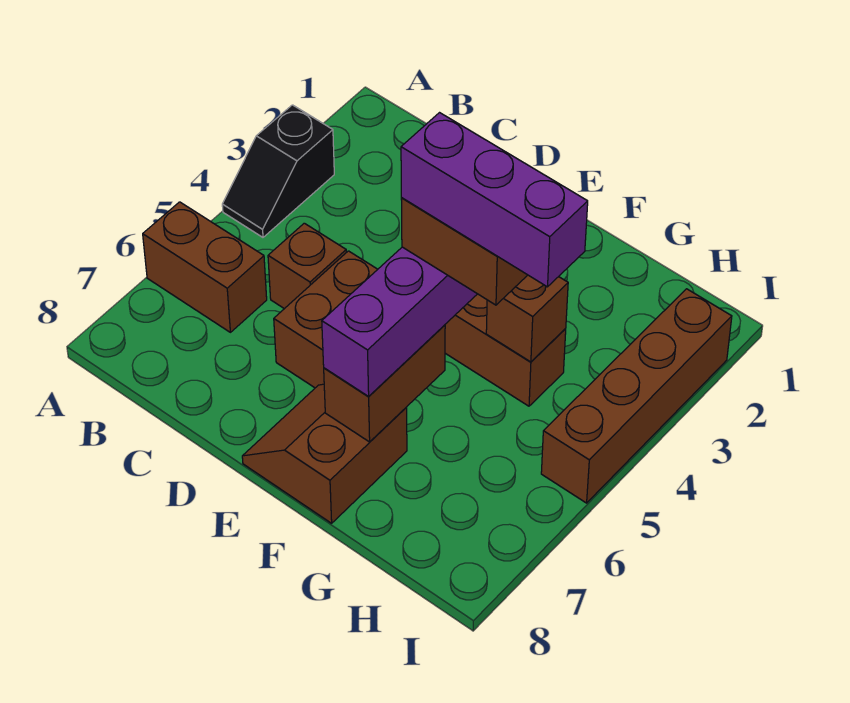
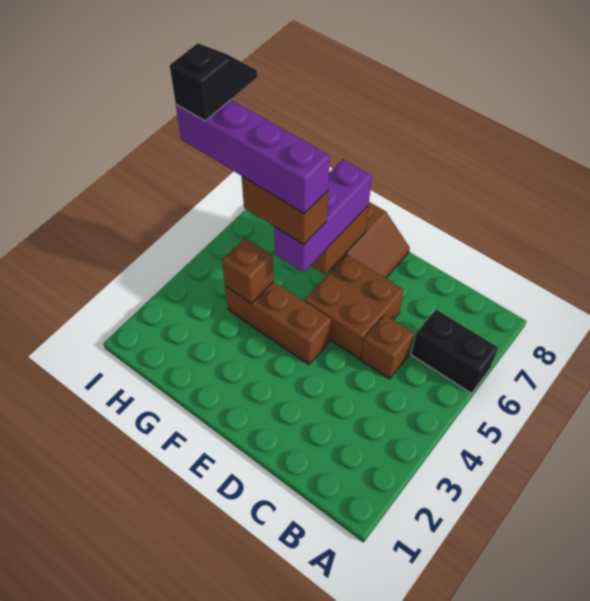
black slope A3:A4 level 1 top 3 -> black slope I5:I6 level 6 top 5
brown brick A6:B6 level 1 -> black brick A6:B6 level 1
purple brick F5:H5 level 5 -> purple brick F5:I5 level 5
brown brick I2:I5 level 1 -> none

